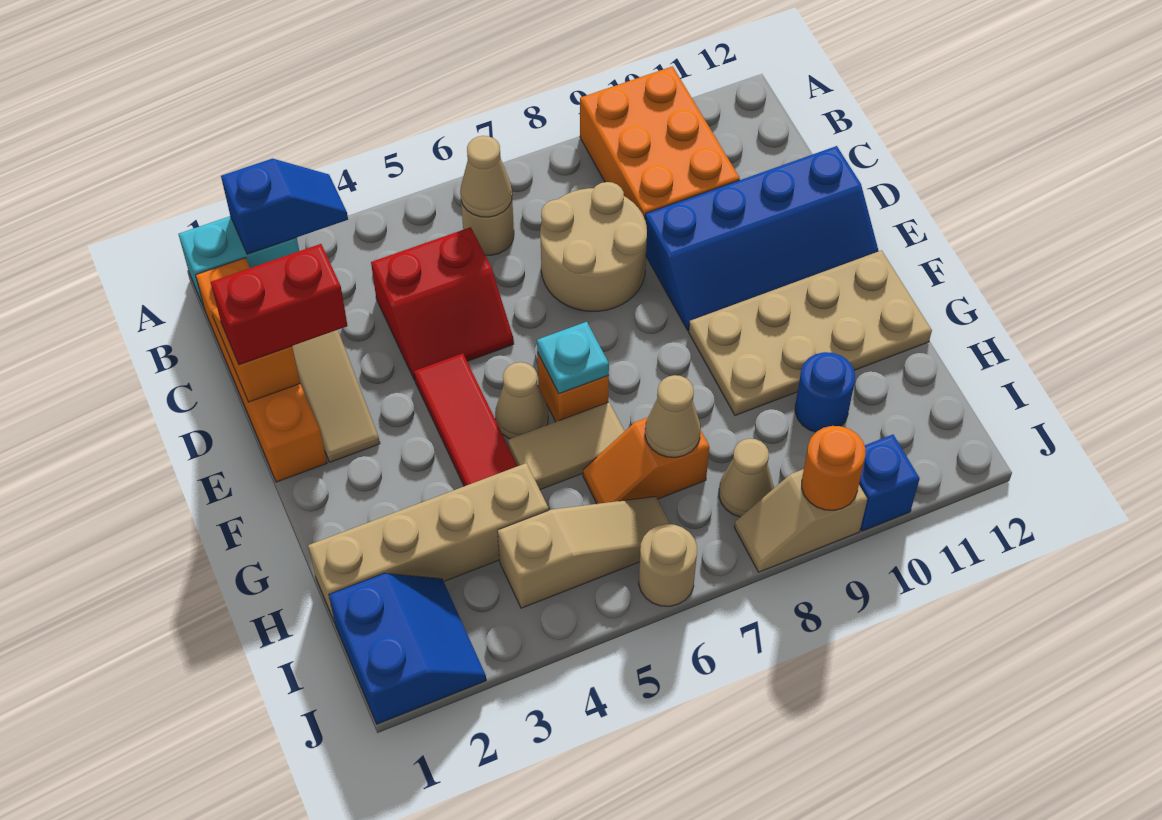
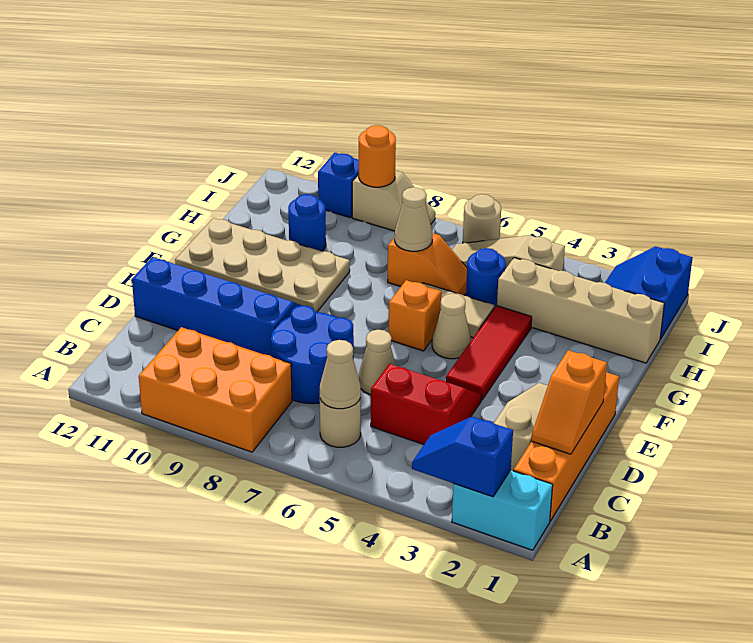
orange brick A9:C10 level 1 -> orange brick A8:B10 level 1
tan round brick C7:D8 level 1 -> blue round brick C7:D8 level 1
red brick D1:D2 level 3 -> none
cyan plate F6 level 2 -> none
none -> blue round brick H5 level 1
tan cone I8 level 1 -> tan cone D6 level 1

